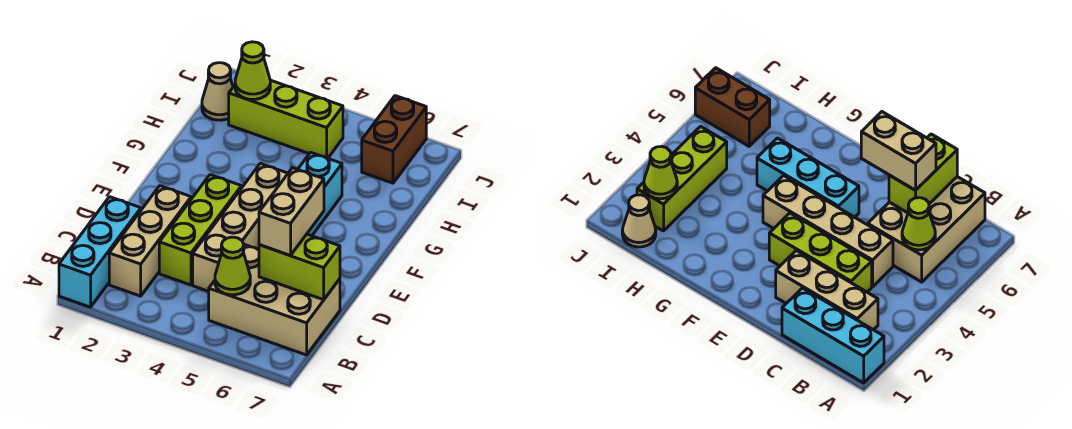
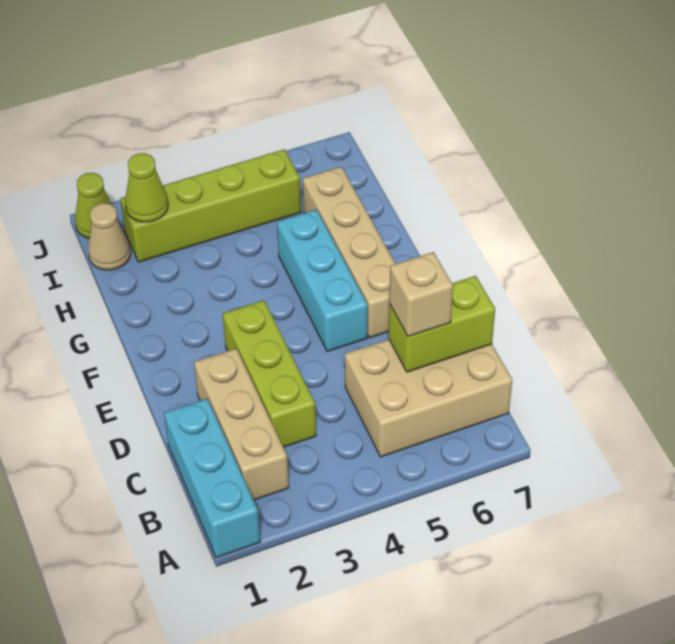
lime cone B5 level 2 -> lime cone J1 level 1
tan brick C4:F4 level 1 -> tan brick E6:H6 level 1
tan brick C6:D6 level 3 -> tan brick C6 level 3
lime brick I2:I4 level 1 -> lime brick I2:I5 level 1
brown brick I6:J6 level 1 -> none

